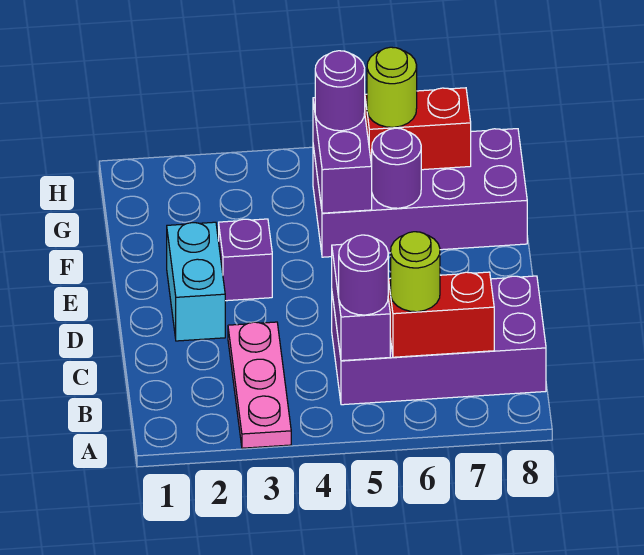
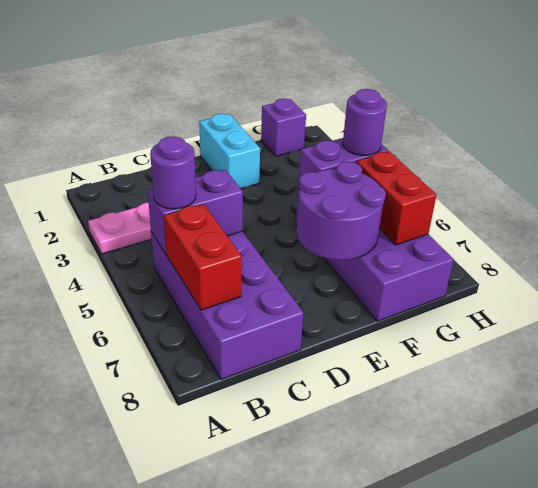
lime round brick B6 level 3 -> none
cyan brick D2:E2 level 1 -> cyan brick E1:E2 level 1
purple brick E3 level 1 -> purple brick G1 level 1
purple round brick F6 level 2 -> purple round brick E6:F7 level 2
lime round brick G6 level 3 -> none

